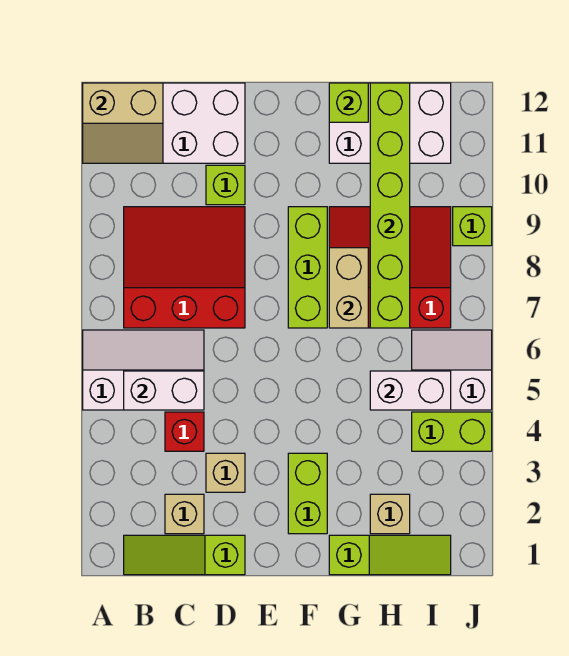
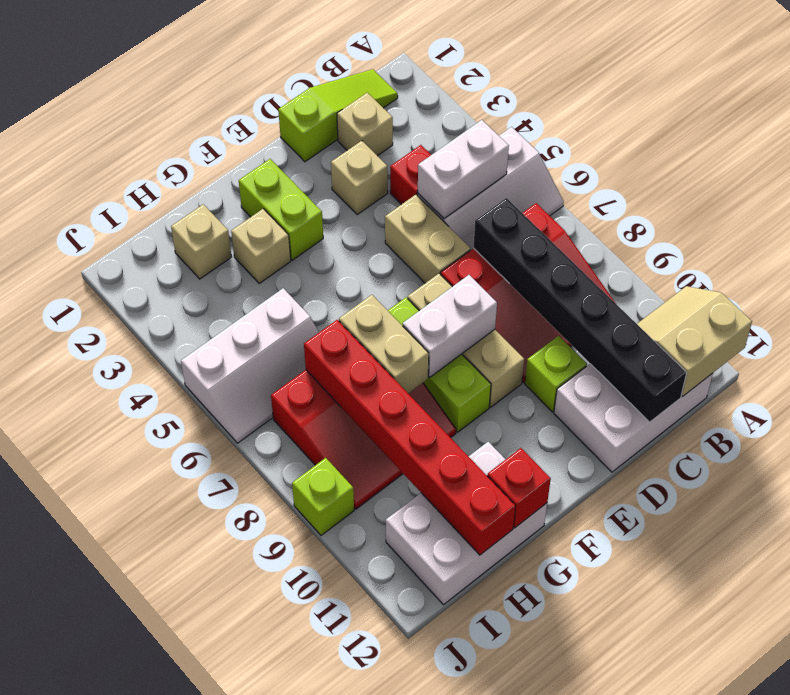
none -> black brick C7:C12 level 2
none -> tan brick D5:D6 level 1
none -> tan brick E7:E9 level 1
lime slope G1:I1 level 1 top G -> none
none -> tan brick G3 level 1
lime brick G12 level 2 -> red brick G12 level 2
white brick H5:I5 level 2 -> white brick E8:F8 level 2
lime brick H7:H12 level 2 -> red brick H7:H12 level 2
lime brick I4:J4 level 1 -> none
white slope I5:J6 level 1 top 5 -> white slope H5:J6 level 1 top 5

